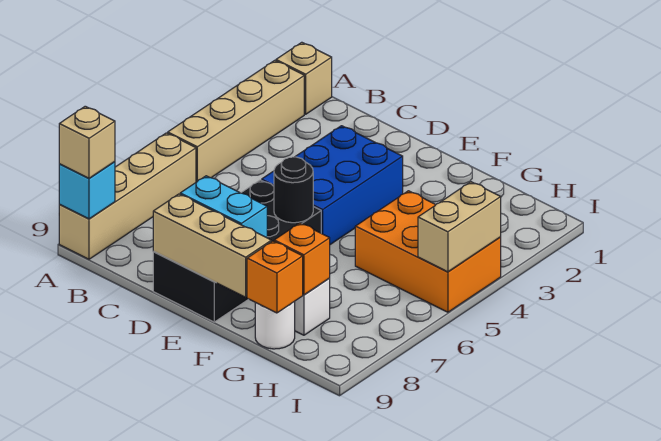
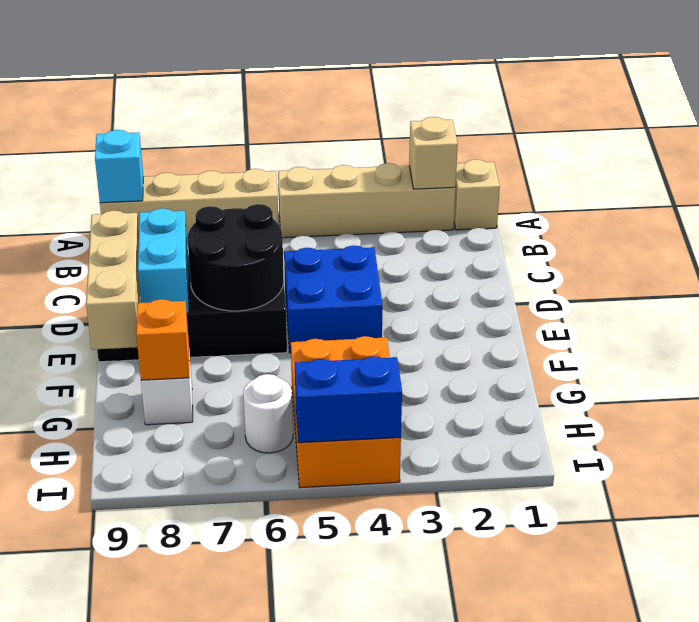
tan brick A9 level 3 -> tan brick A2 level 2
blue brick D3:E5 level 1 -> blue brick D4:E5 level 1
black round brick E6 level 2 -> black round brick D6:E7 level 2
white round brick G9 level 1 -> white round brick H6 level 1
orange brick G9 level 2 -> none
tan brick I4:I5 level 2 -> blue brick I4:I5 level 2

